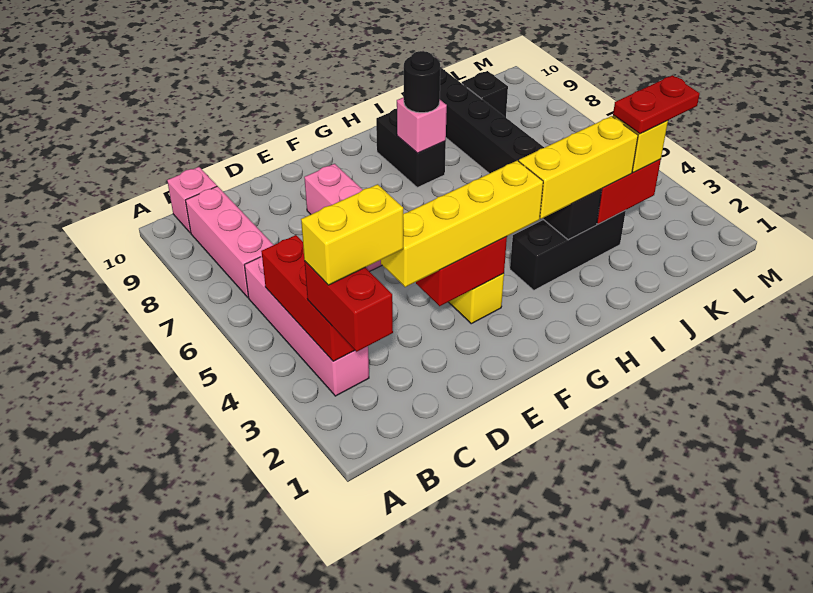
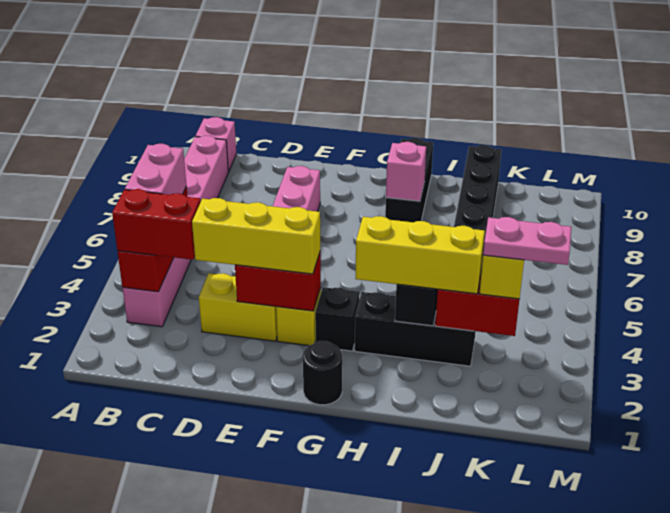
red brick B2:B3 level 3 -> red brick B3:C3 level 3
yellow brick B3:C3 level 4 -> yellow brick D3:E3 level 1
none -> pink brick B4:B5 level 3
yellow brick D3:G3 level 3 -> yellow brick D3:F3 level 3
black brick H8:H9 level 1 -> black brick H8:H10 level 1
black round brick H8 level 3 -> black round brick G1 level 1
red plate K3:L3 level 4 -> pink plate K3:L3 level 4
black brick K9 level 1 -> black brick G3 level 1

